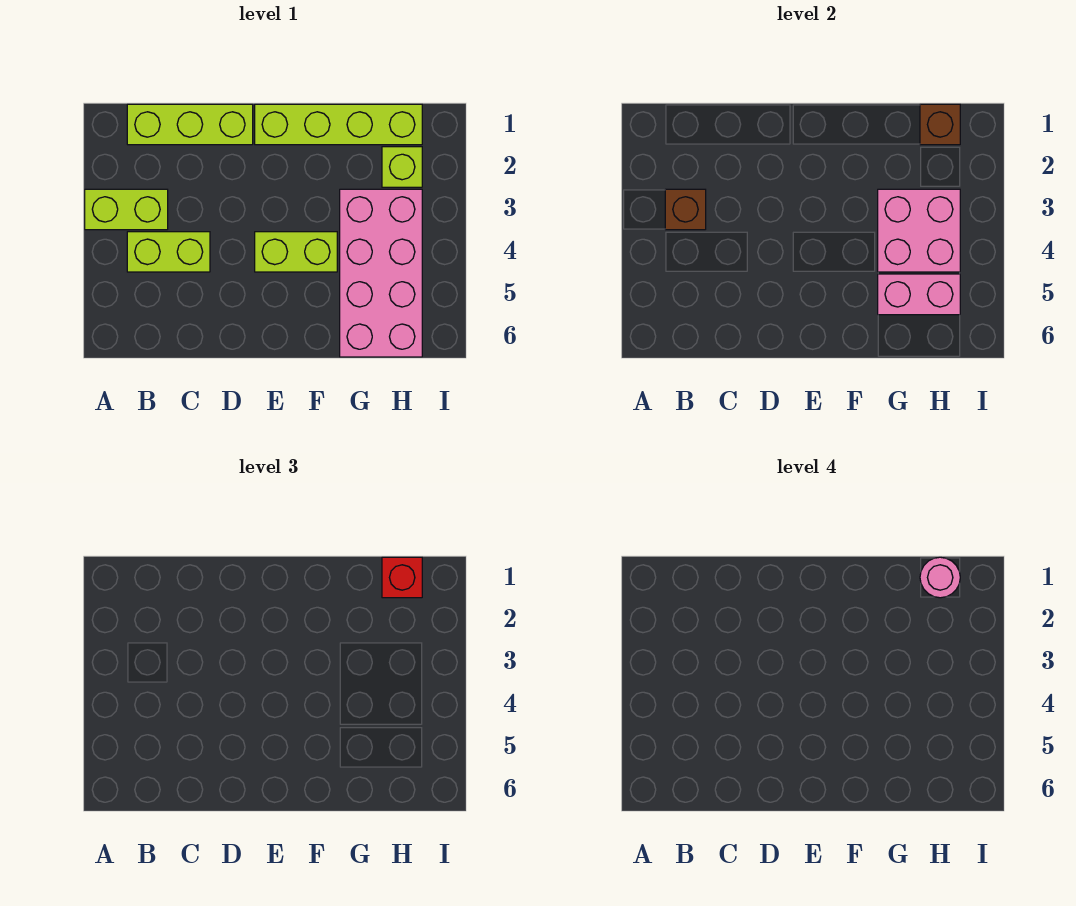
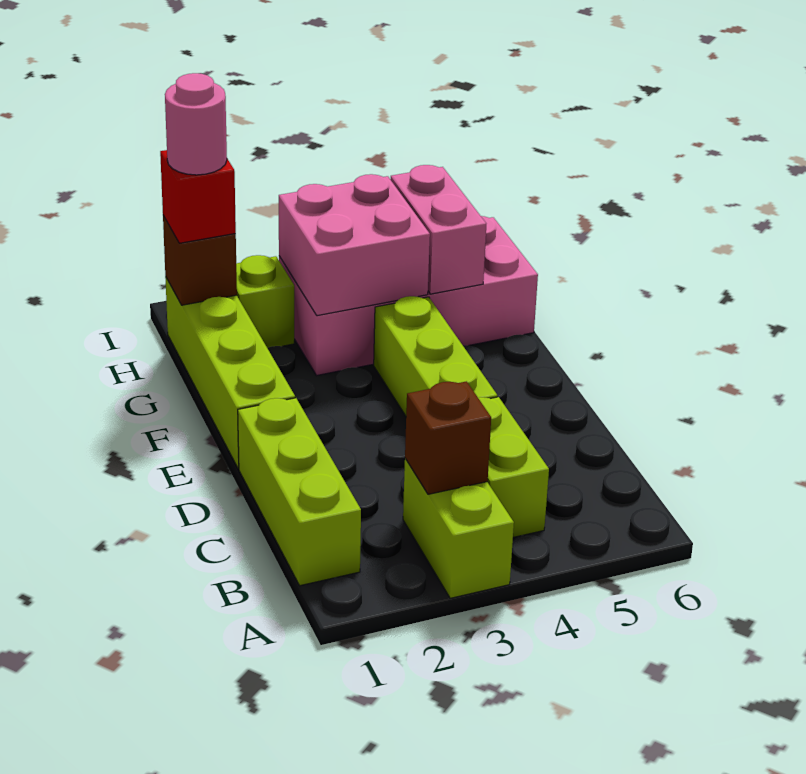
lime brick E4:F4 level 1 -> lime brick D4:F4 level 1

